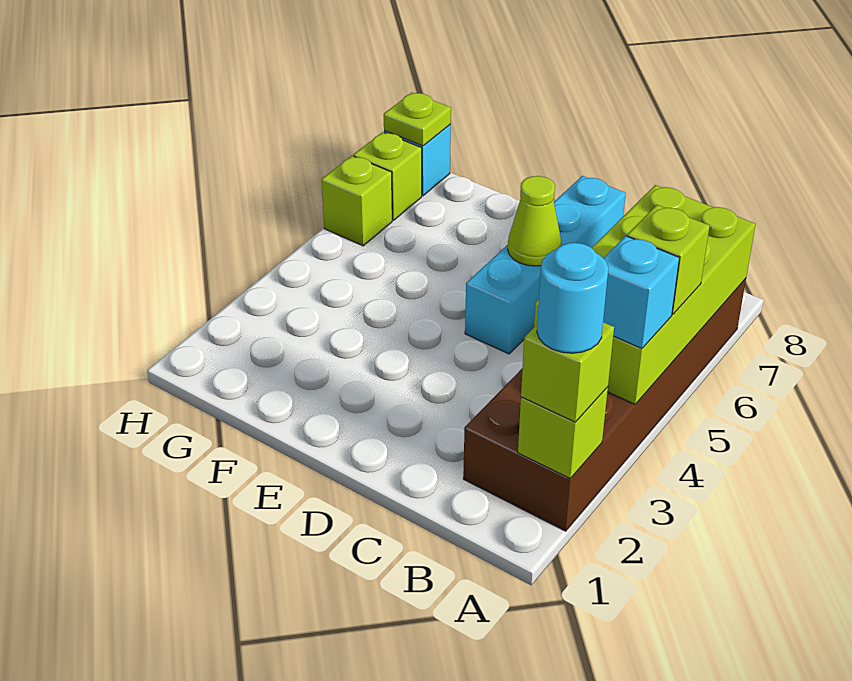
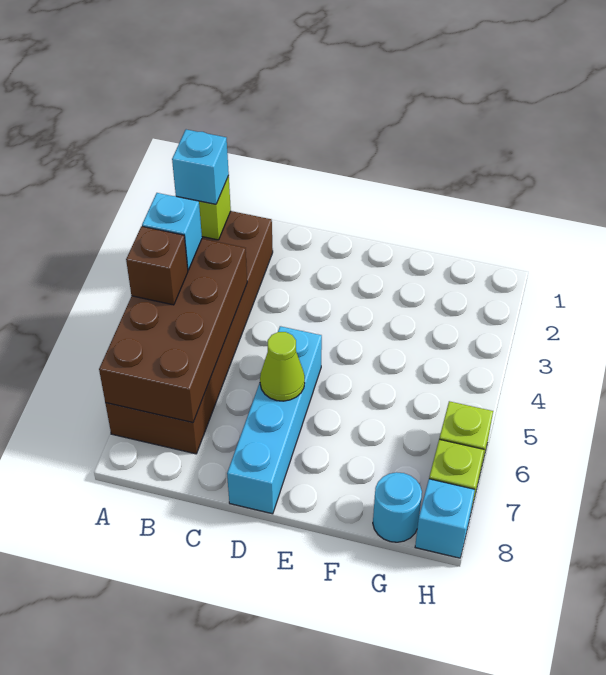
lime brick A2 level 3 -> cyan brick A2 level 3
cyan round brick A2 level 4 -> cyan round brick G8 level 1
lime brick A4:B7 level 2 -> brown brick A4:B7 level 2
lime brick A5 level 3 -> brown brick A5 level 3
lime plate H8 level 2 -> none

